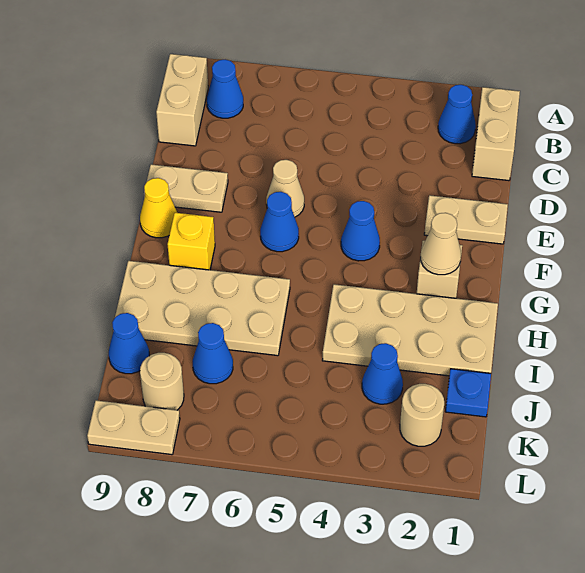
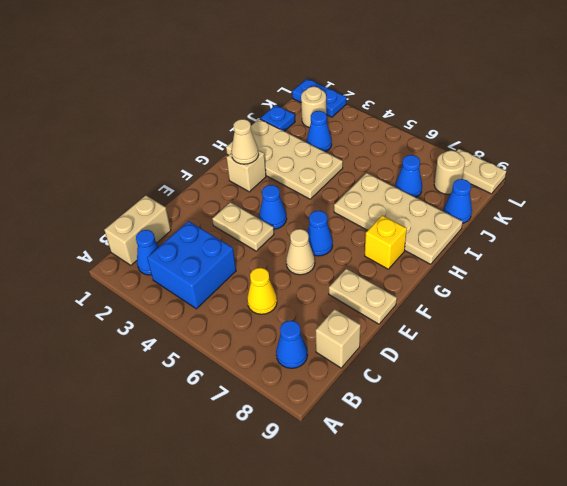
none -> blue brick B3:C4 level 1
tan brick B9:C9 level 1 -> tan brick C9 level 1
tan plate E1:E2 level 1 -> tan plate E3:E4 level 1
yellow cone F9 level 1 -> yellow cone C6 level 1
none -> blue plate L1:L2 level 1

